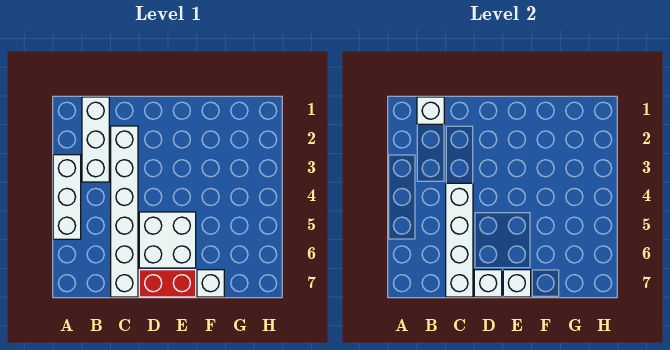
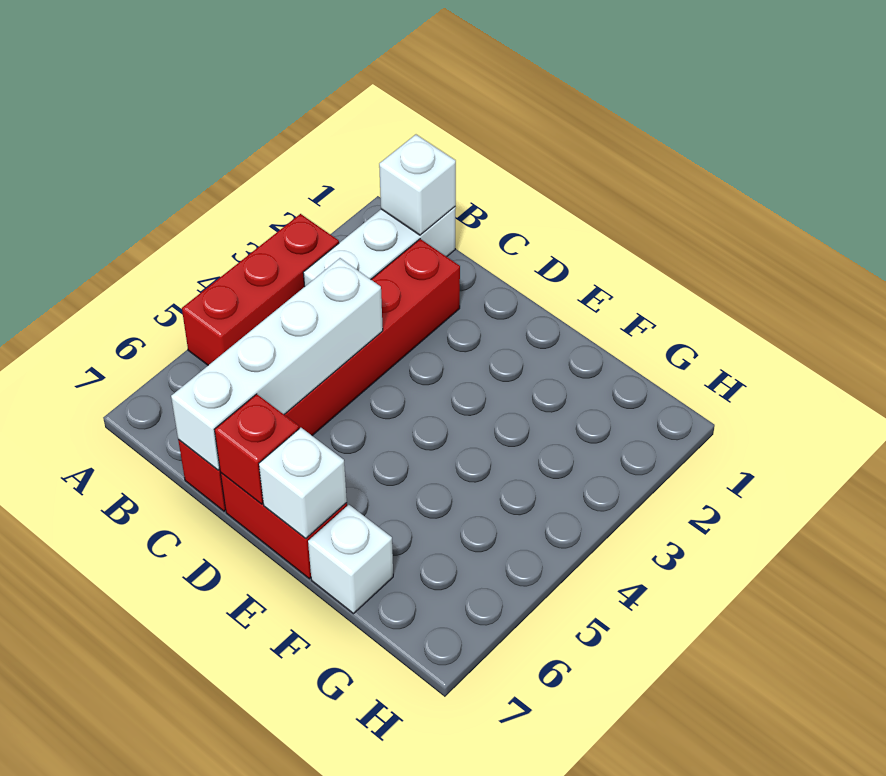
white brick A3:A5 level 1 -> red brick A3:A5 level 1
white brick C2:C7 level 1 -> red brick C2:C7 level 1
white brick D5:E6 level 1 -> none
white brick D7 level 2 -> red brick D7 level 2

